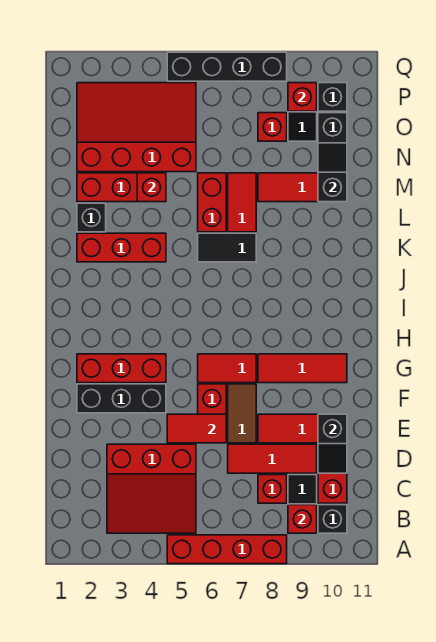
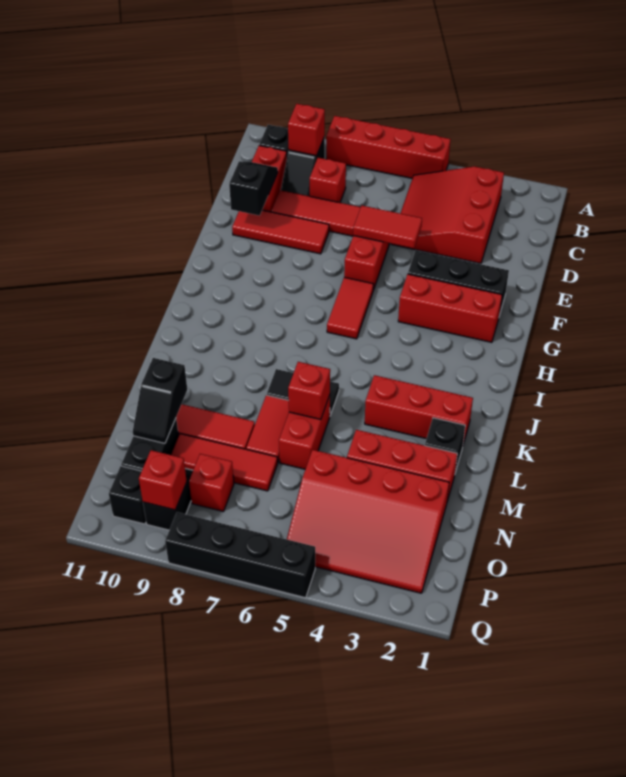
red slope B3:D5 level 1 top D -> red slope B3:D5 level 1 top 3
brown tile E7:F7 level 1 -> none
red tile G6:G7 level 1 -> red tile G6:H6 level 1
red tile G8:G10 level 1 -> red tile N7:N9 level 1
red brick M4 level 2 -> red brick L6 level 2

